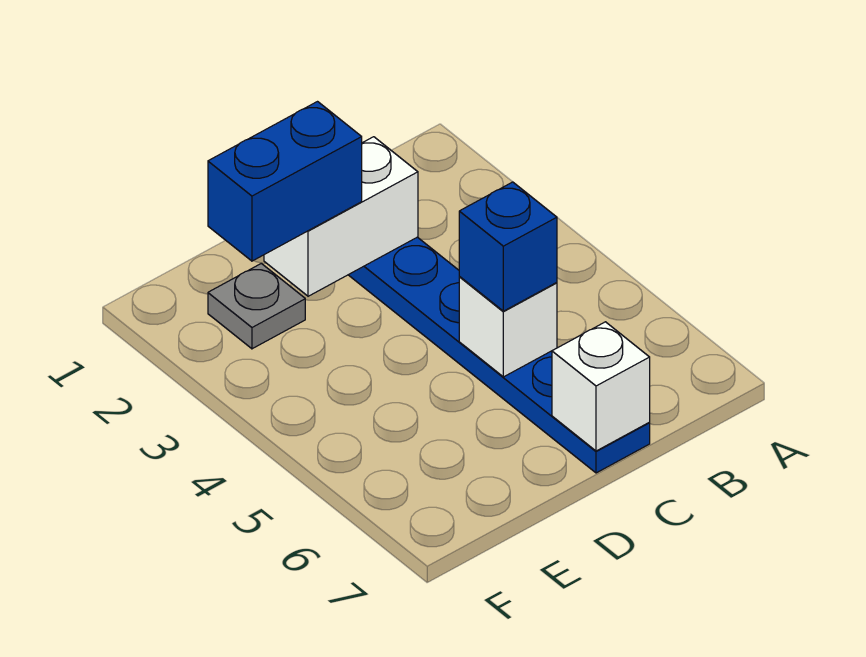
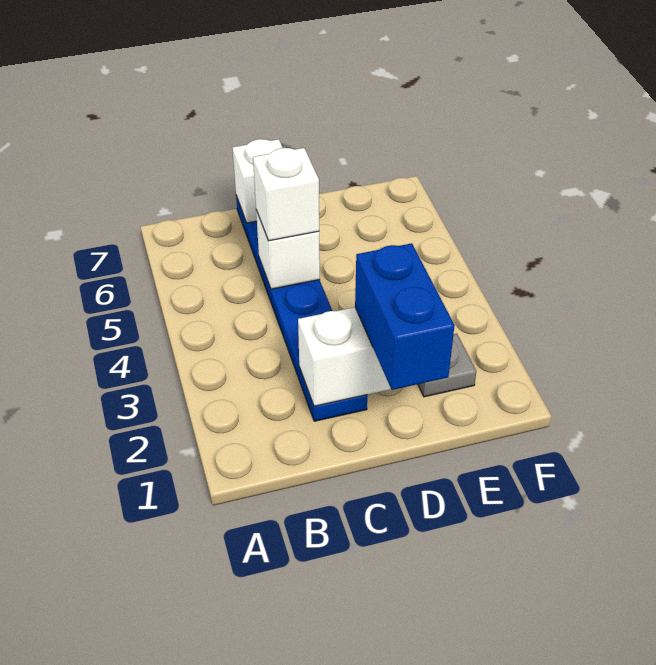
blue brick C5 level 3 -> white brick C5 level 3
blue brick D2:E2 level 3 -> blue brick D1:D2 level 3

